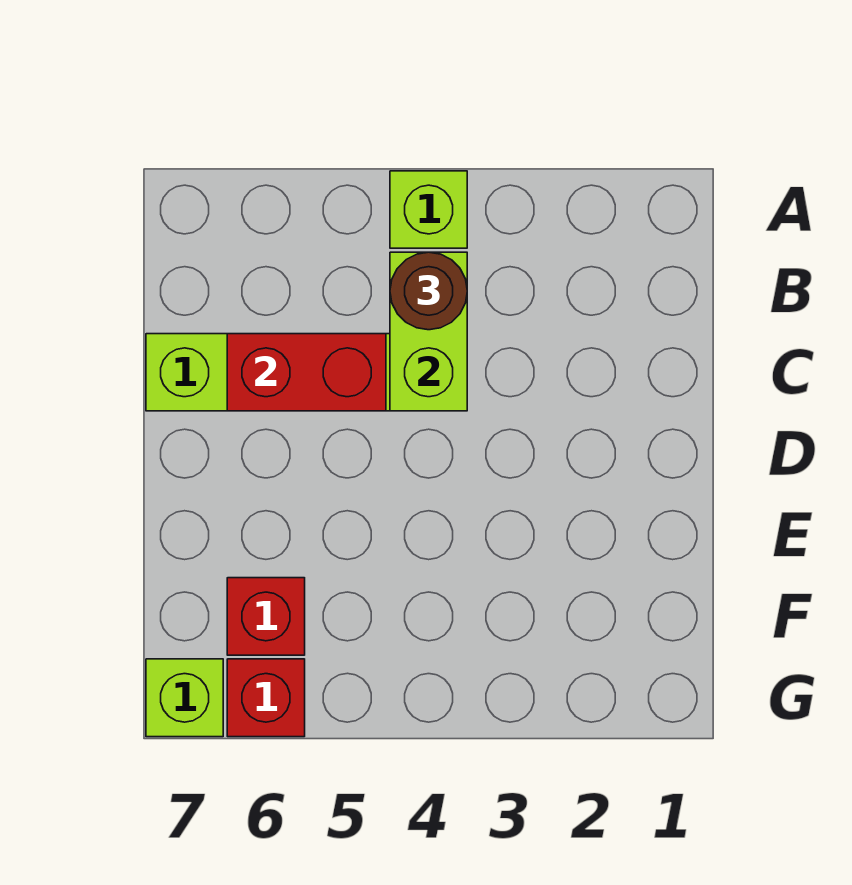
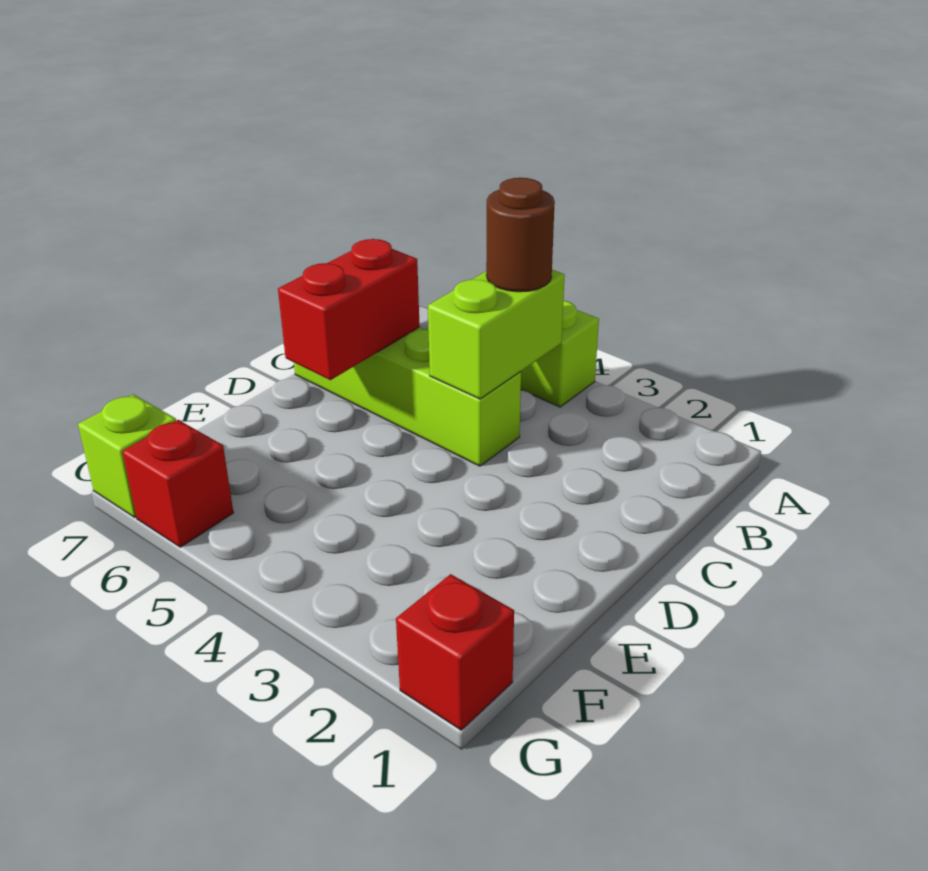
red brick C5:C6 level 2 -> red brick C6:D6 level 2
red brick F6 level 1 -> red brick G1 level 1

